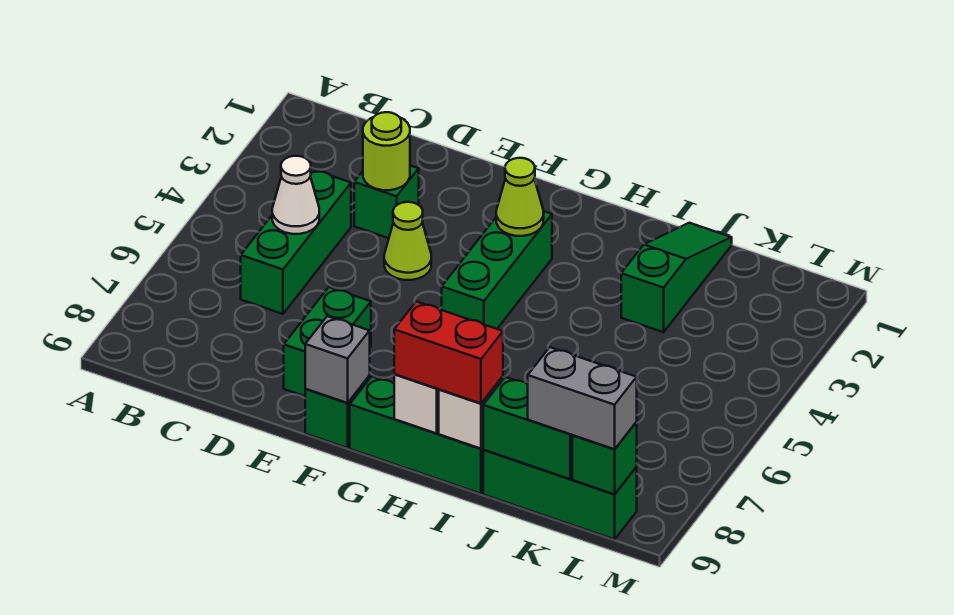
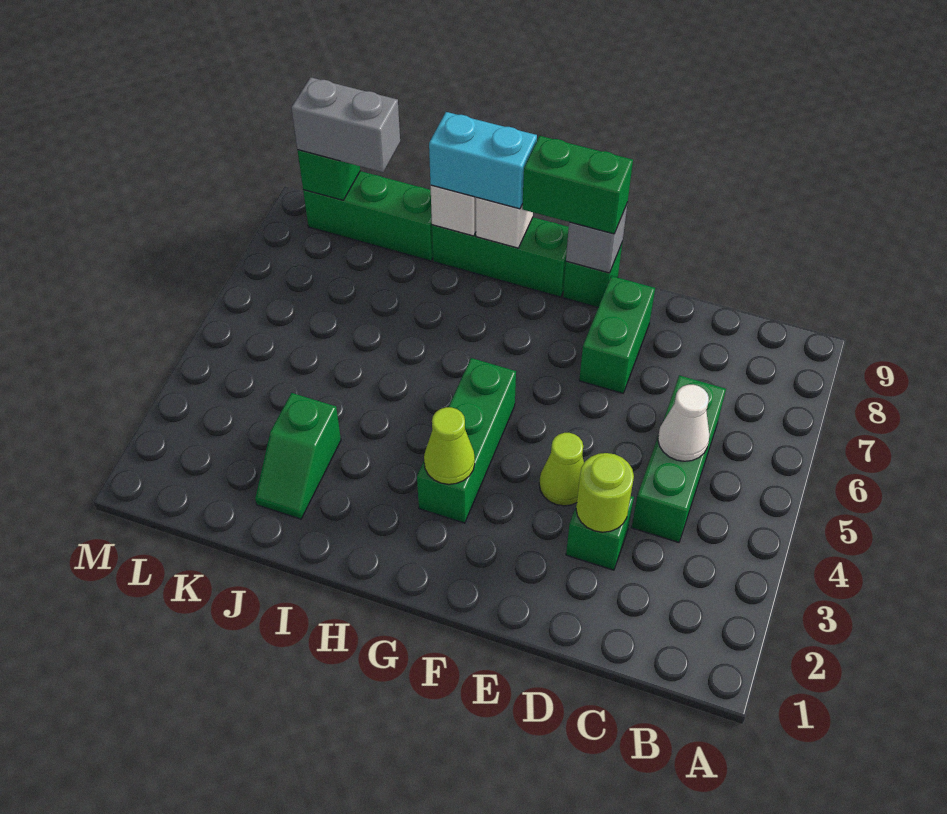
red brick H9:I9 level 3 -> cyan brick H9:I9 level 3
green slope J1:J3 level 1 top 3 -> green slope J2:J3 level 1 top 3
green brick J9:K9 level 2 -> green brick F9:G9 level 3

